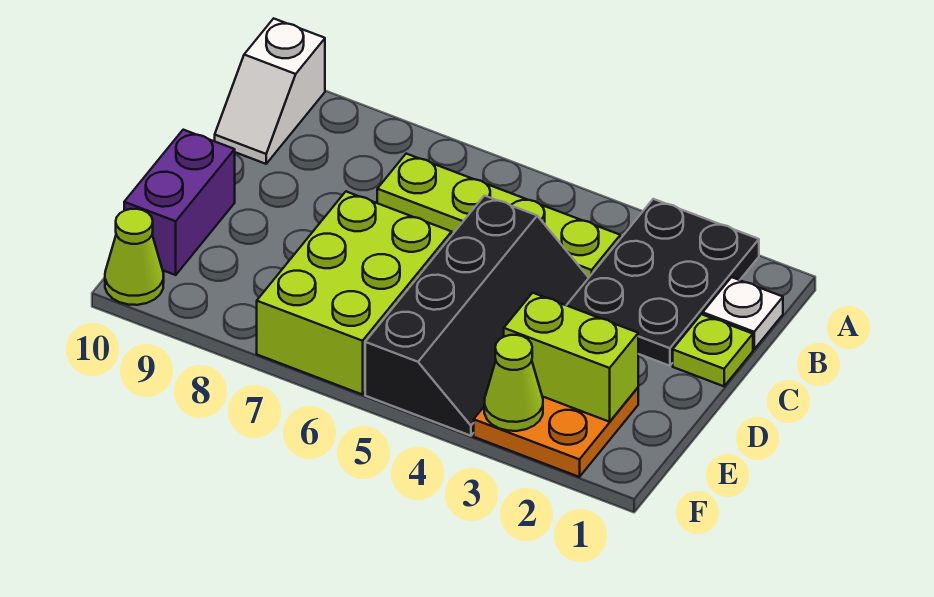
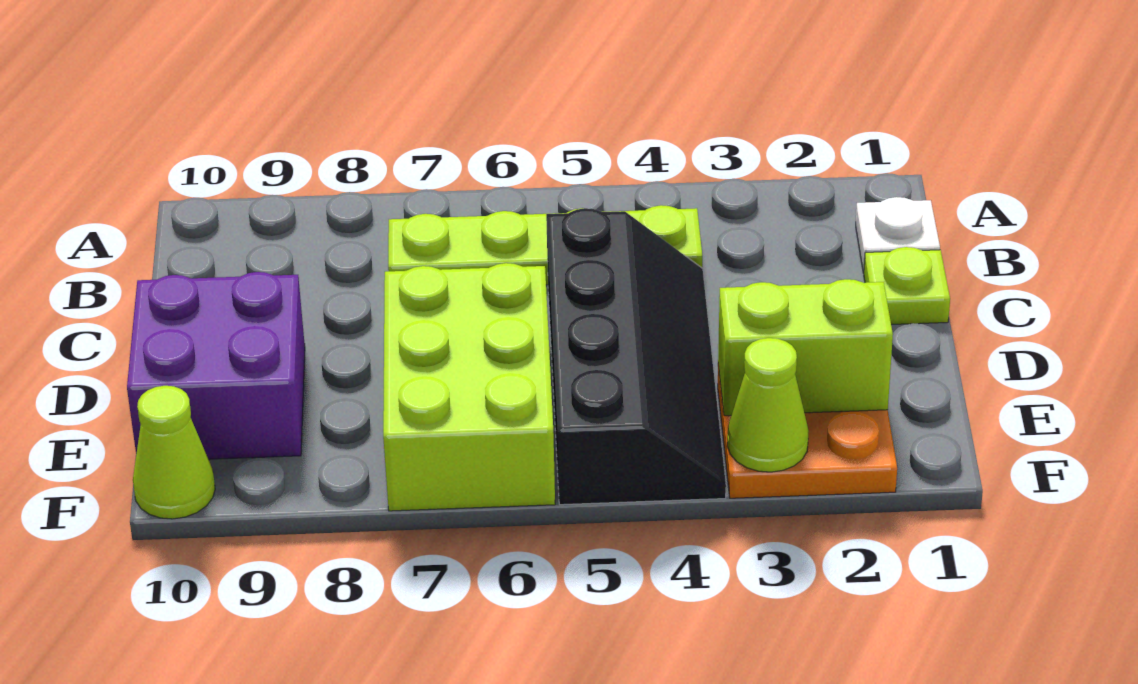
black plate A2:C3 level 1 -> none
white slope A10:B10 level 1 top A -> none
purple brick D10:E10 level 1 -> purple brick D9:E10 level 1

